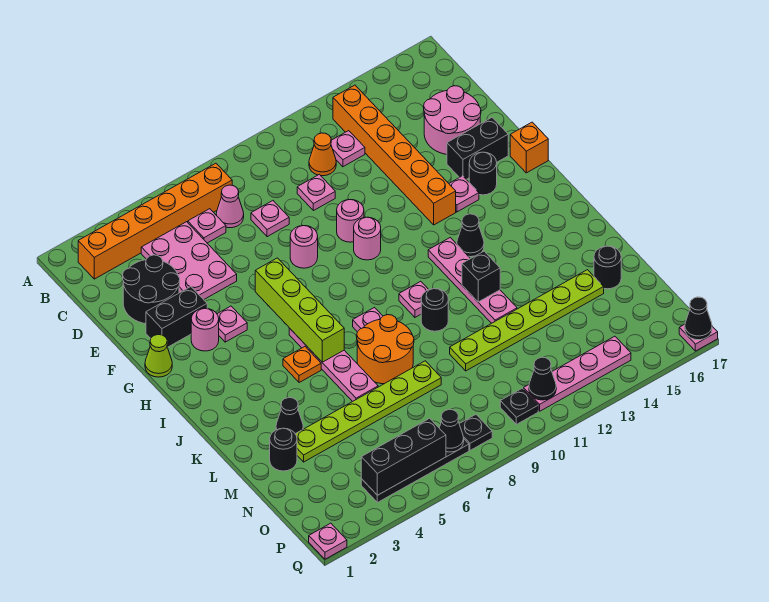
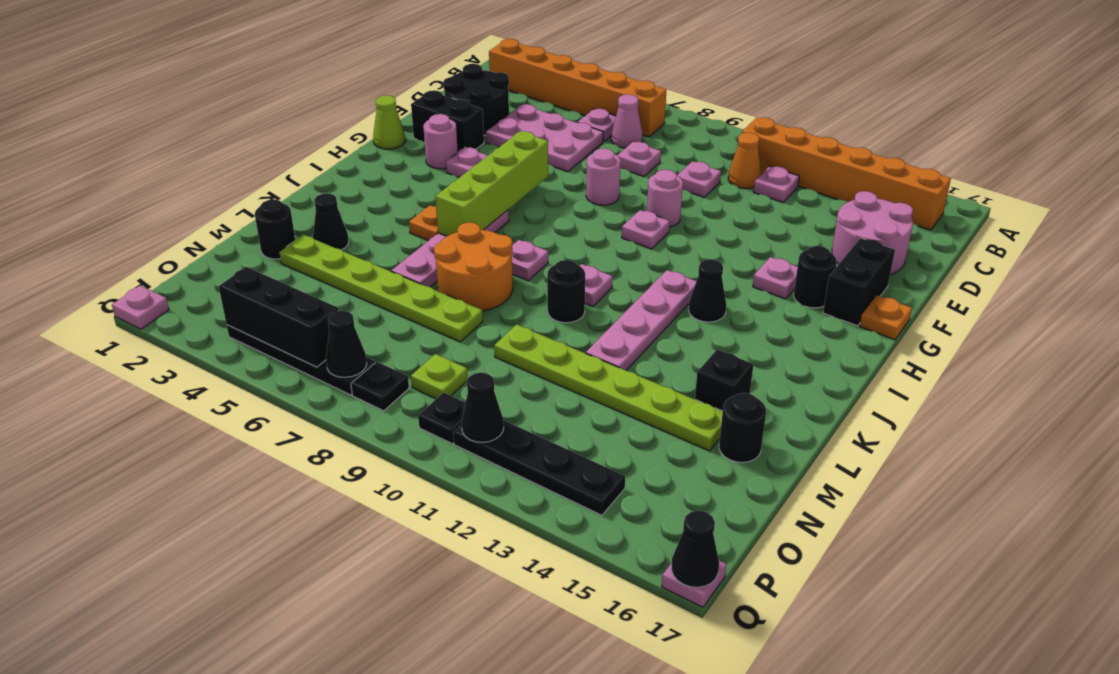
orange brick B13:G13 level 1 -> orange brick B11:B16 level 1
pink plate C4:E5 level 1 -> pink plate D4:E6 level 1
black brick F15:F16 level 1 -> black brick F16:G16 level 1
pink round brick G10 level 1 -> pink plate G10 level 1
orange brick G17 level 1 -> orange plate G17 level 1
black brick K12 level 2 -> black brick L15 level 1
none -> lime plate O9 level 1
pink plate P11:P14 level 1 -> black plate P11:P14 level 1

